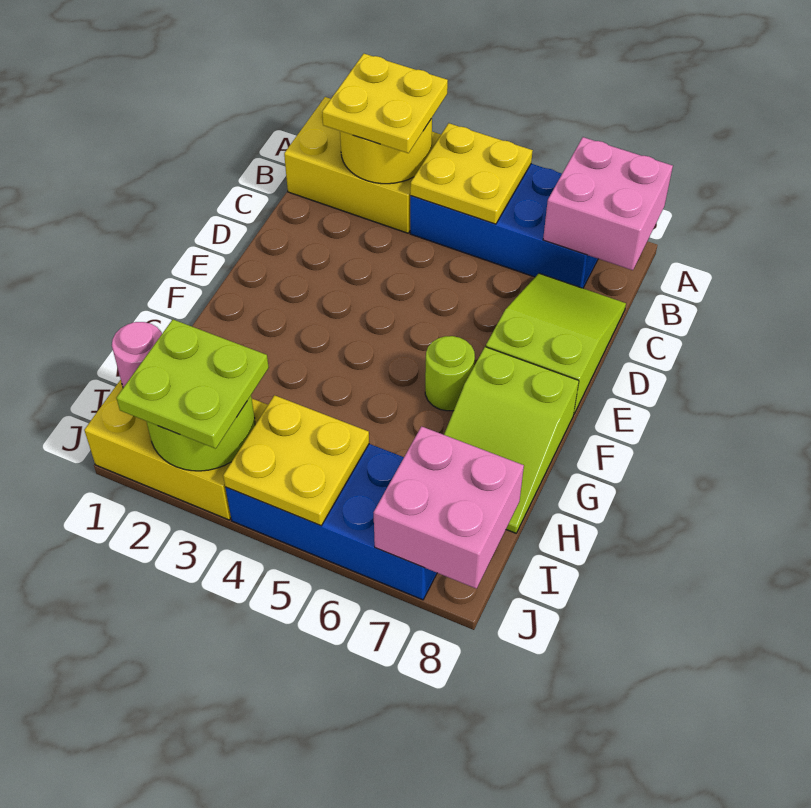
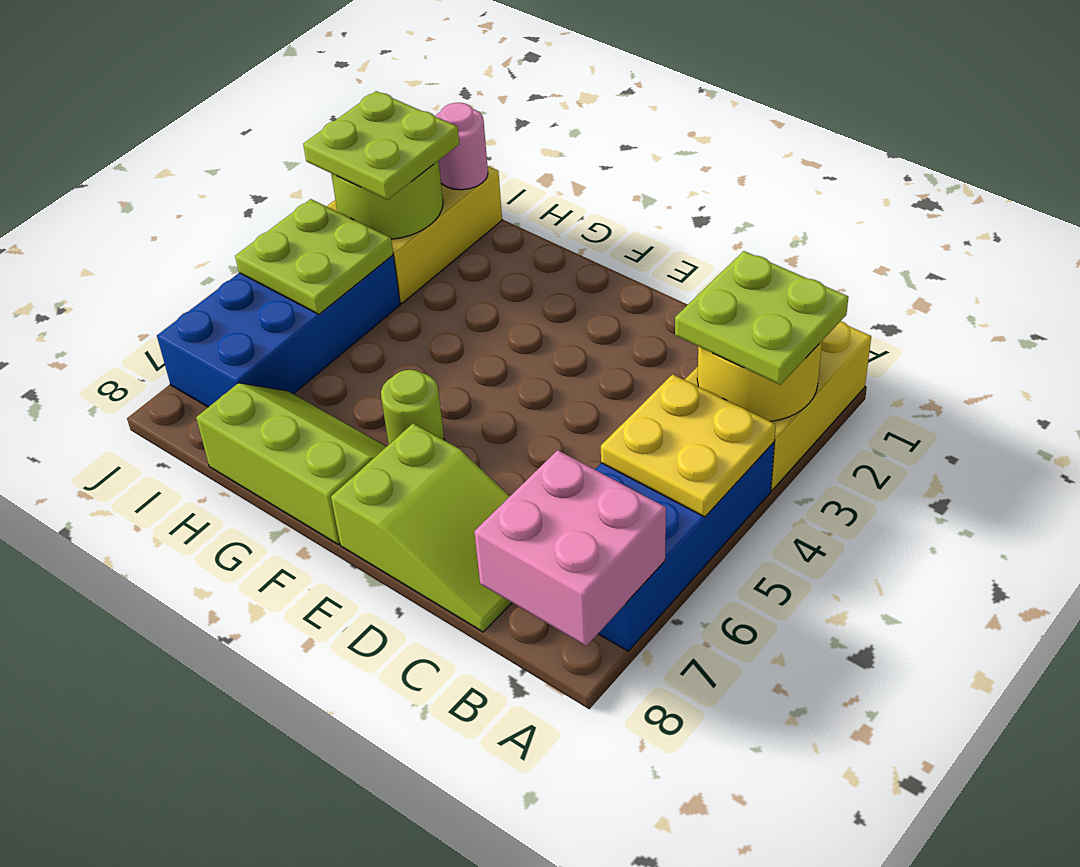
yellow plate A2:B3 level 3 -> lime plate A2:B3 level 3
lime slope F7:H8 level 1 top F -> lime slope F7:H8 level 1 top 8
yellow plate I4:J5 level 2 -> lime plate I4:J5 level 2
pink brick I7:J8 level 2 -> none

